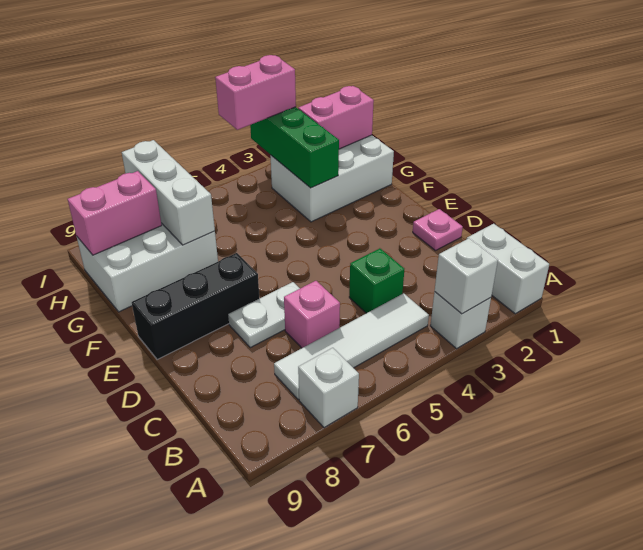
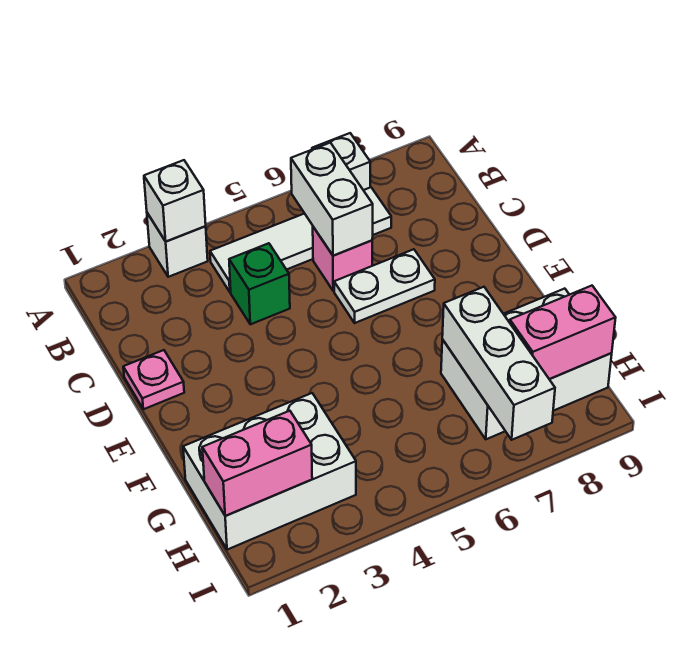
white brick A1:B1 level 1 -> white brick B6:C6 level 2
black brick E7:E9 level 1 -> none
green brick G3:I3 level 2 -> none
pink brick I3:I4 level 3 -> none

